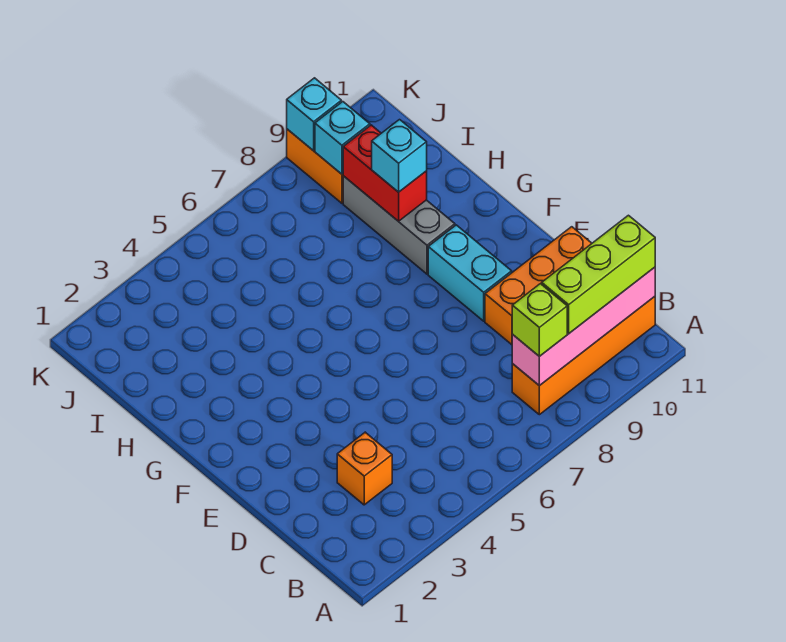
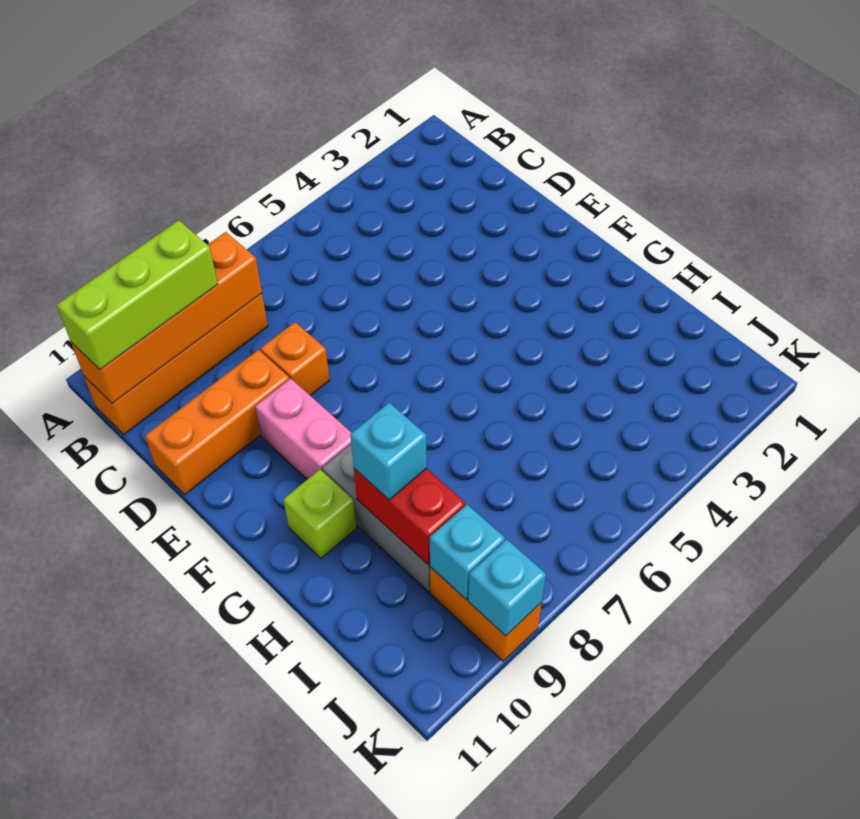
pink brick B8:B11 level 2 -> orange brick B8:B11 level 2
lime brick B8 level 3 -> lime brick G10 level 1
orange brick C3 level 1 -> orange brick D8 level 1
cyan brick E9:F9 level 1 -> pink brick E9:F9 level 1

